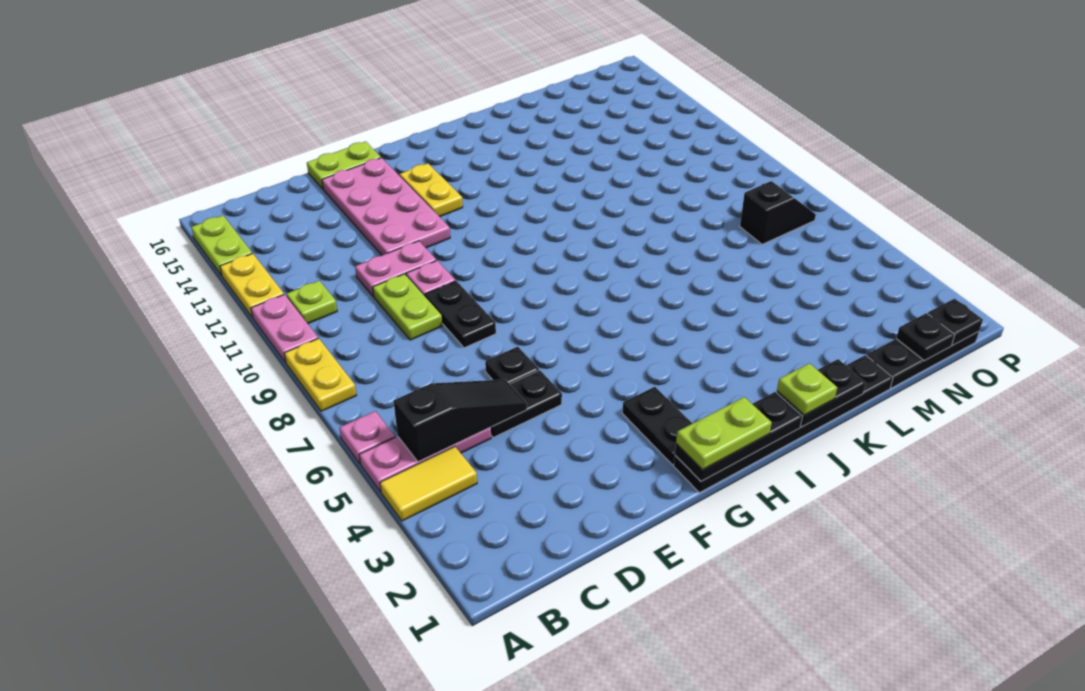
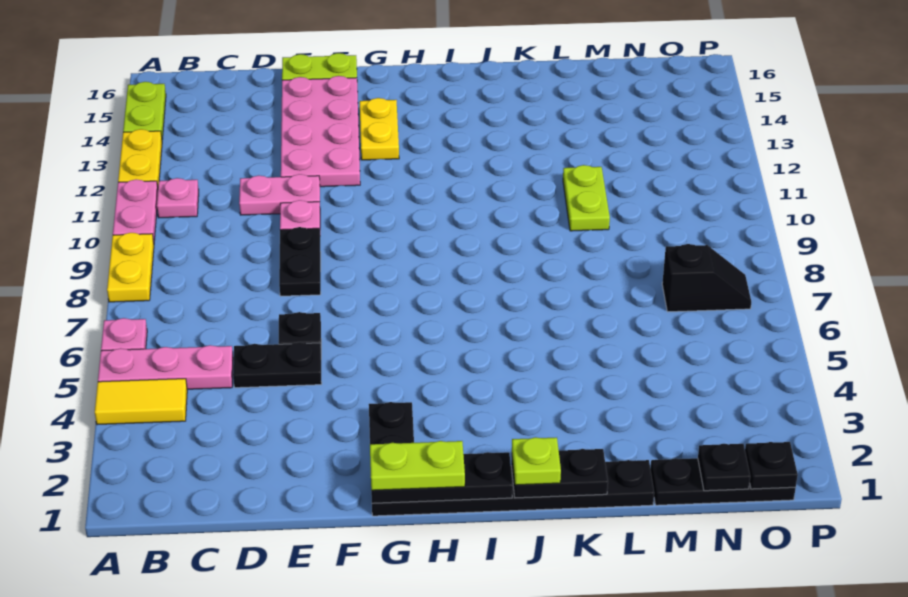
black slope B5:D5 level 2 top B -> none
lime plate B11 level 1 -> pink plate B11 level 1
lime plate D9:D10 level 1 -> lime plate L10:L11 level 1

